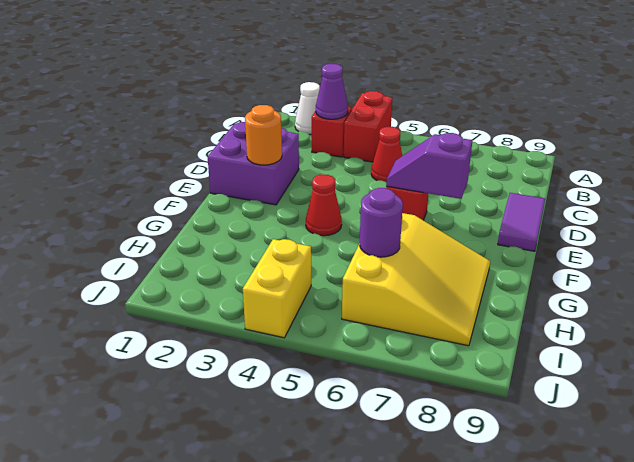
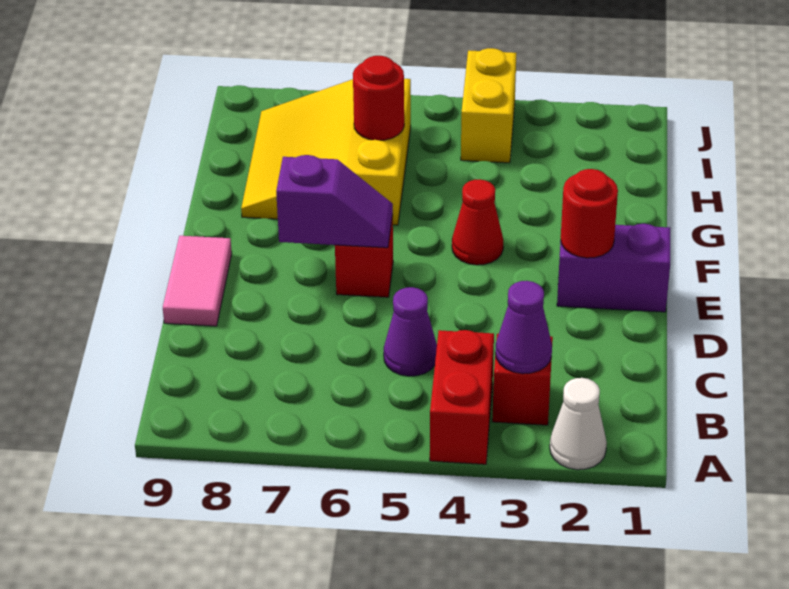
red cone C5 level 1 -> purple cone C5 level 1
purple brick D1:E2 level 1 -> purple brick E1:E2 level 1
purple tile D9:E9 level 1 -> pink tile D9:E9 level 1
orange round brick E2 level 2 -> red round brick E2 level 2
purple round brick H6 level 2 -> red round brick H6 level 2

